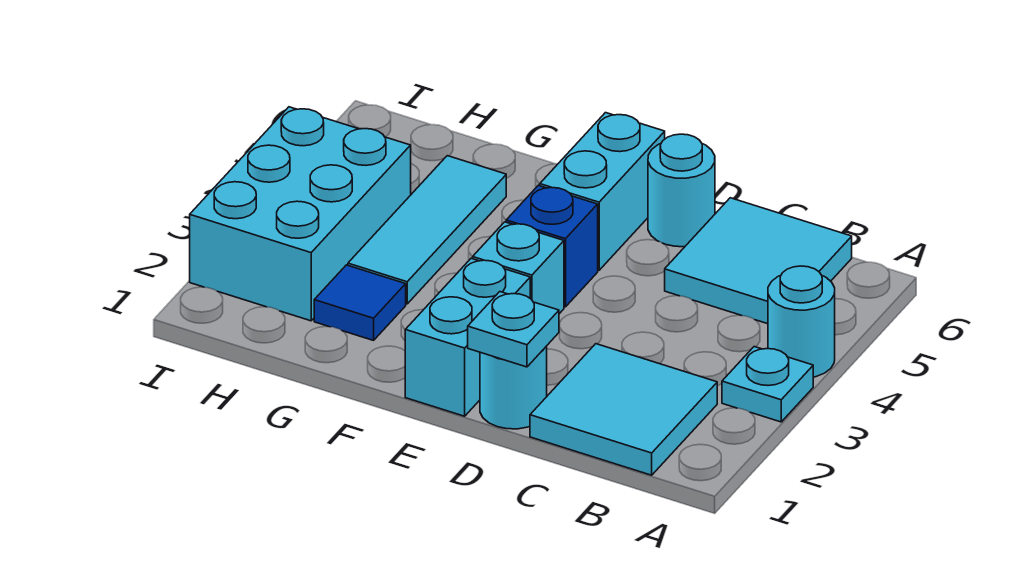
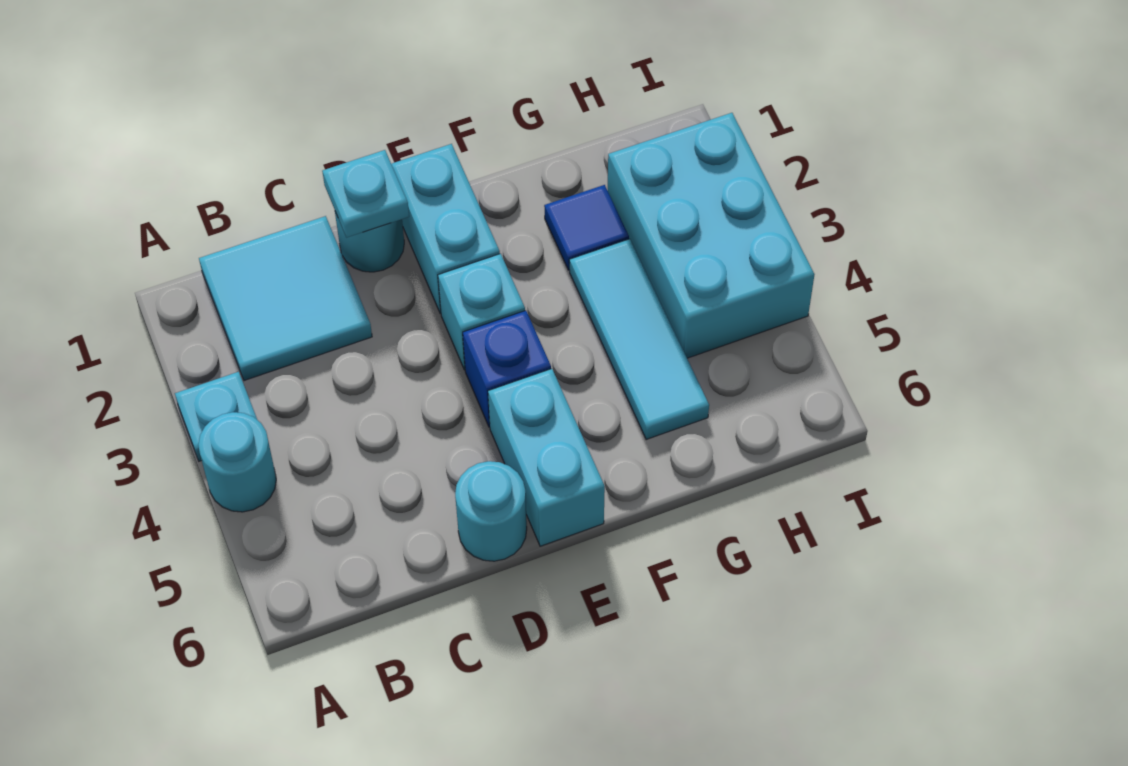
cyan tile B5:C6 level 1 -> none

